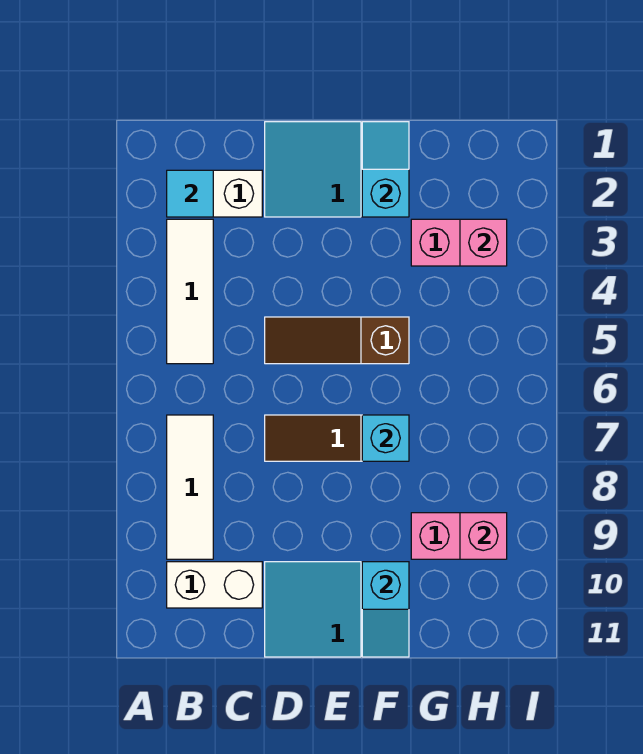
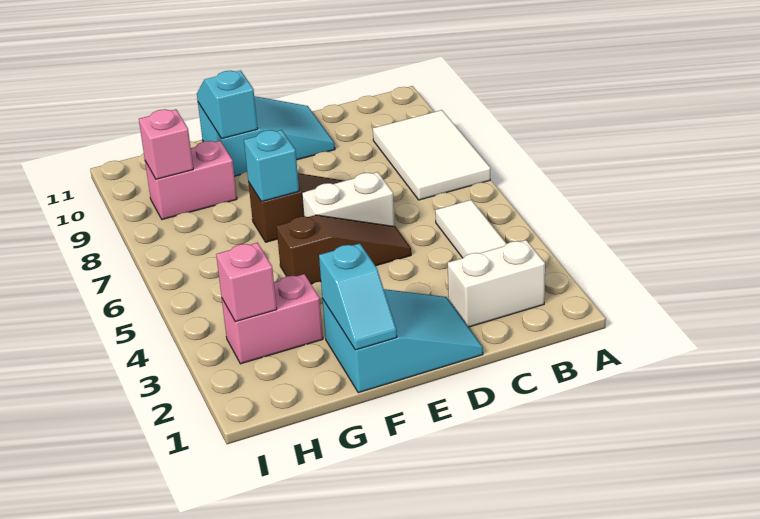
cyan tile B2 level 2 -> none
white tile B7:B9 level 1 -> white tile A7:B9 level 1
white brick B10:C10 level 1 -> white brick D6:E6 level 1

